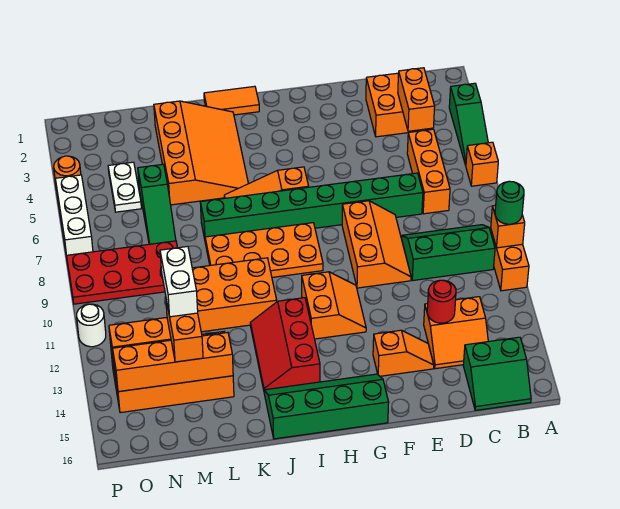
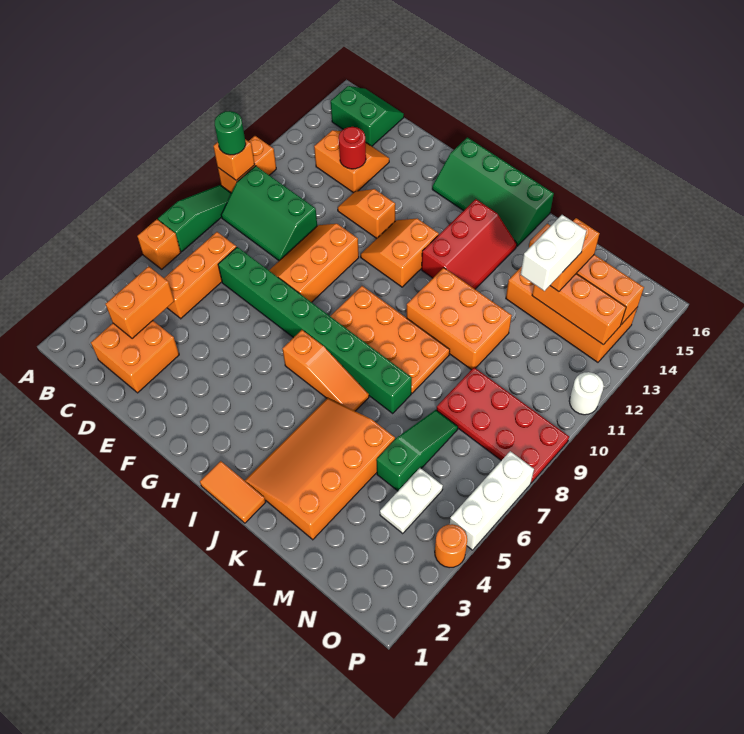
green slope A3:A5 level 1 top 3 -> green slope A7:A9 level 1 top 7
orange slope E14:F14 level 1 top F -> orange slope E12:F12 level 1 top F

